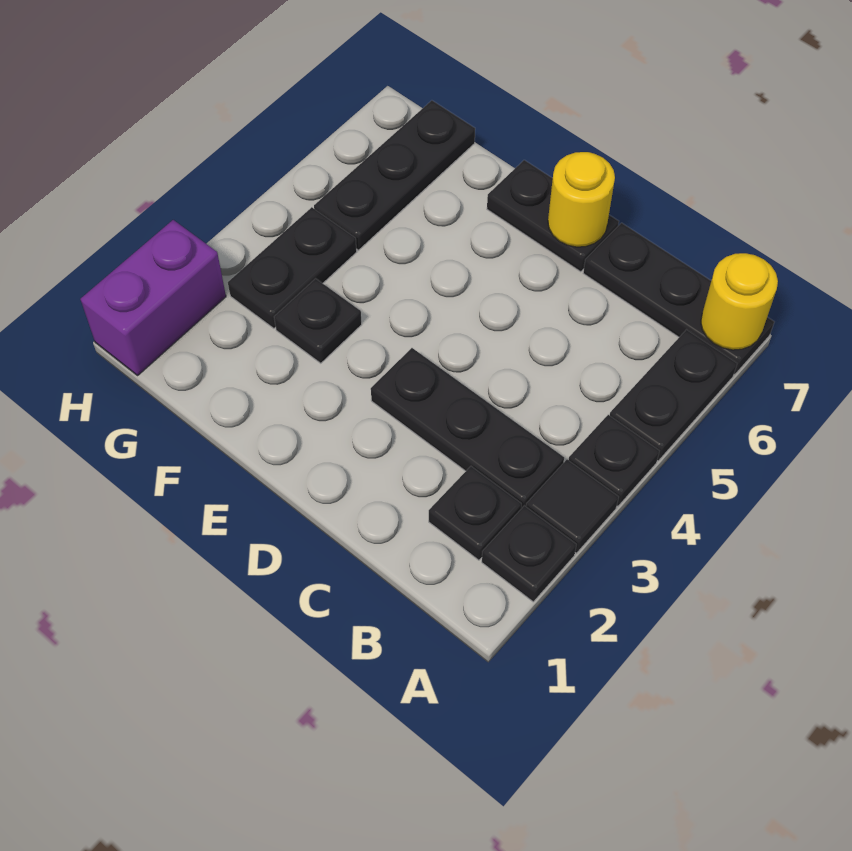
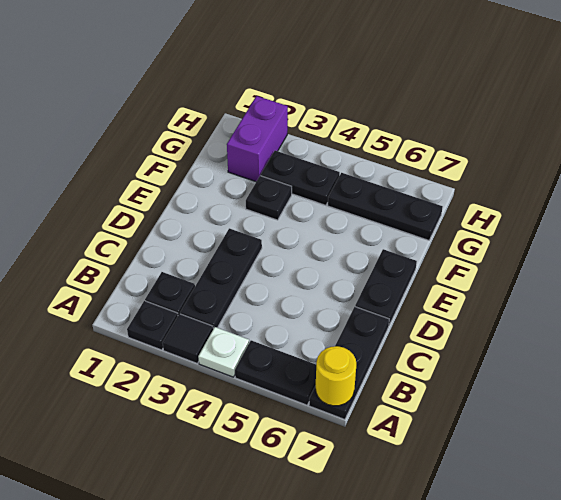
black plate A4 level 1 -> white plate A4 level 1
yellow round brick D7 level 2 -> none
purple brick H1:H2 level 1 -> purple brick G2:H2 level 1

